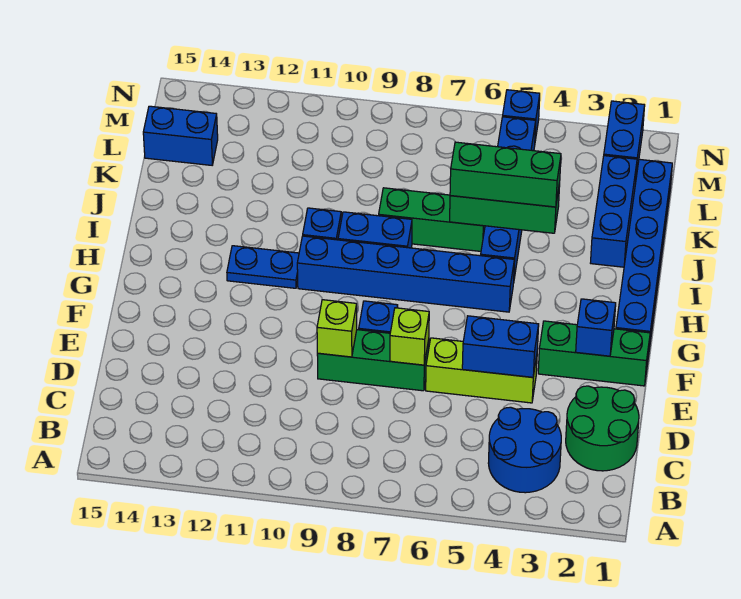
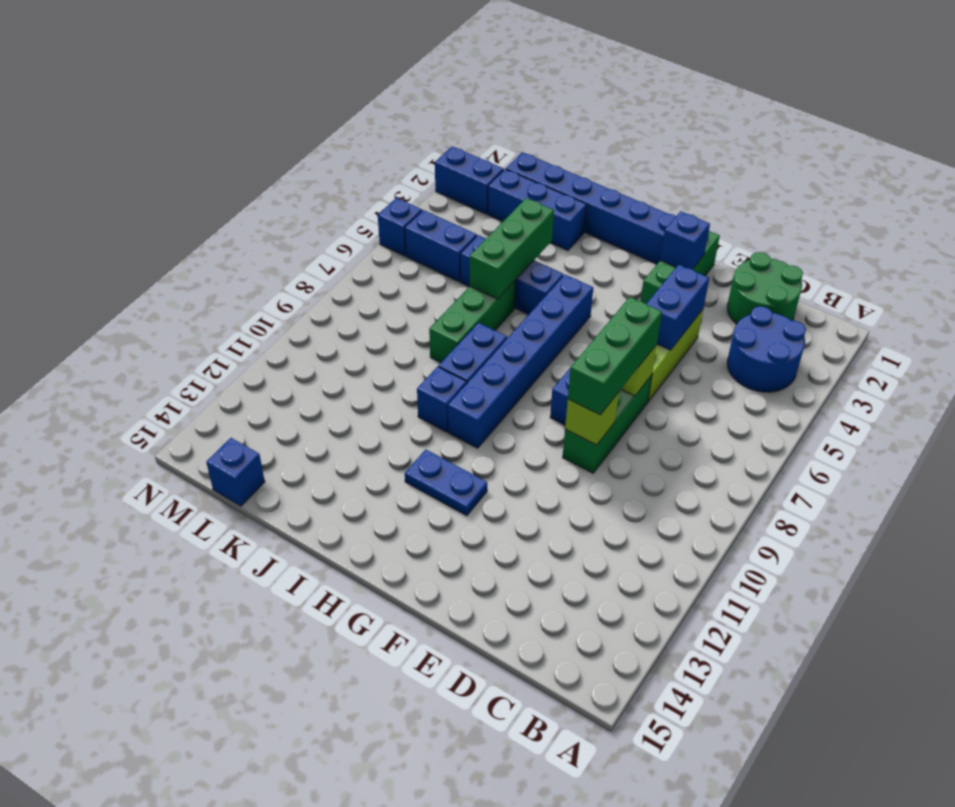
blue plate H11:H12 level 1 -> blue plate G12:H12 level 1
green brick J4:J6 level 3 -> green brick E7:E9 level 3
blue brick L14:L15 level 1 -> blue brick L15 level 1

